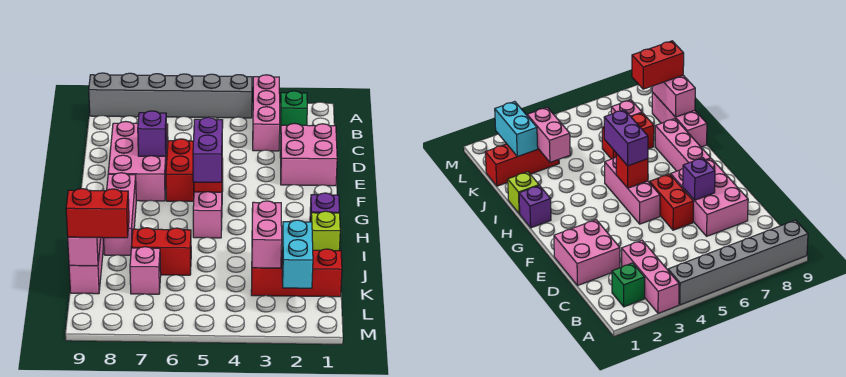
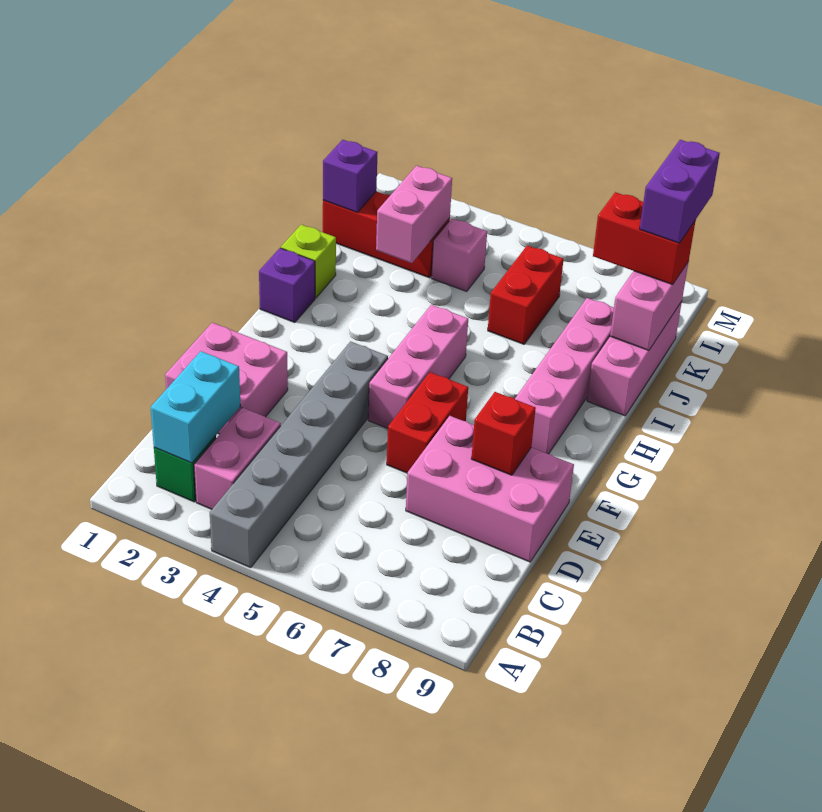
pink brick A3:C3 level 1 -> pink brick B3:C3 level 1
grey brick A4:A9 level 1 -> grey brick A4:F4 level 1
pink brick D7:F8 level 1 -> pink brick D7:E9 level 1
purple brick E7 level 2 -> purple brick K1 level 2
red brick G5 level 2 -> red brick E8 level 2
purple brick G5:H5 level 3 -> purple brick K9:L9 level 4
pink brick G8:I8 level 1 -> pink brick G8:J8 level 1
red brick J6:J7 level 1 -> red brick J6:K6 level 1
cyan brick K2:L2 level 2 -> cyan brick B2:C2 level 2
pink brick K7 level 1 -> pink brick K4 level 1

